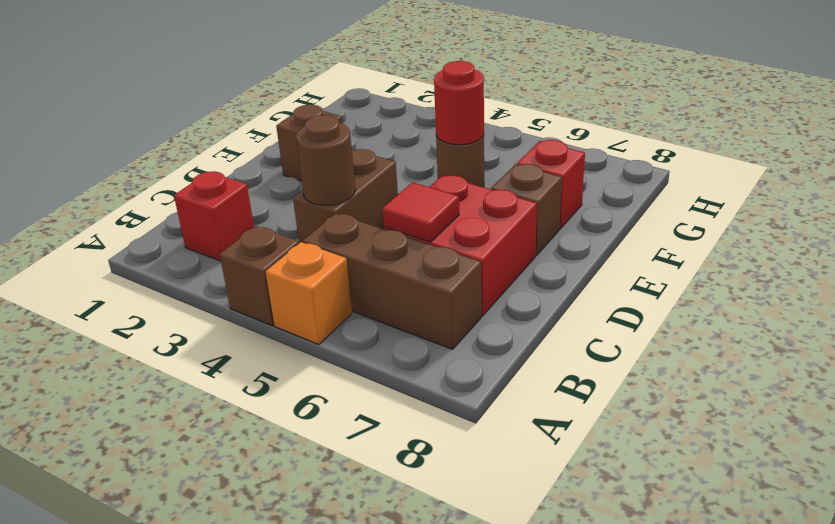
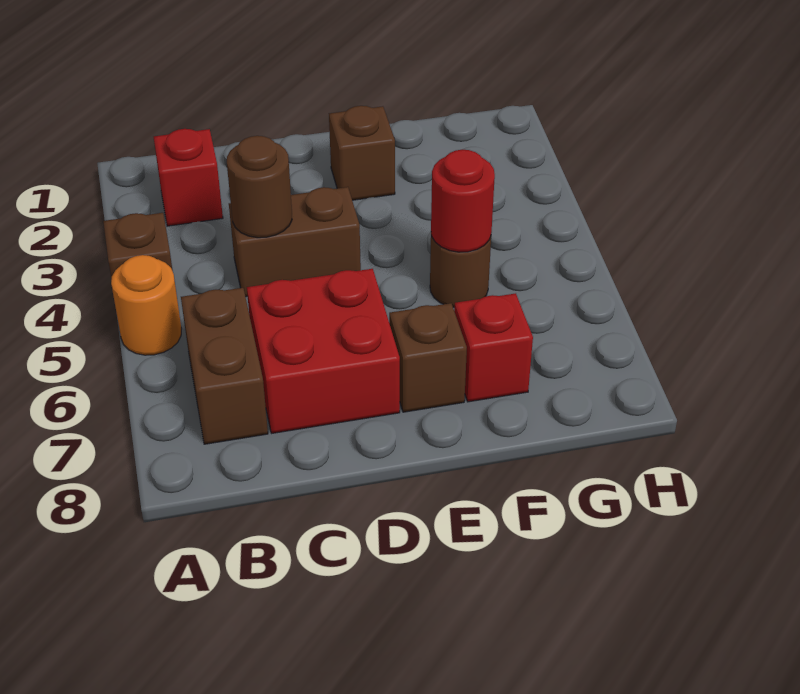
orange brick A5 level 1 -> orange round brick A5 level 1
brown brick B5:B7 level 1 -> brown brick B6:B7 level 1
red tile C6 level 2 -> none

